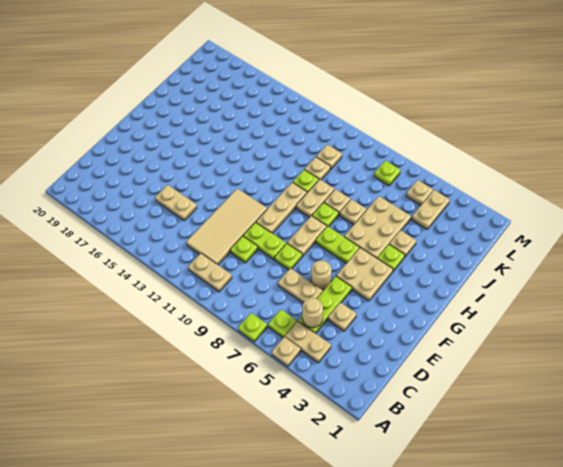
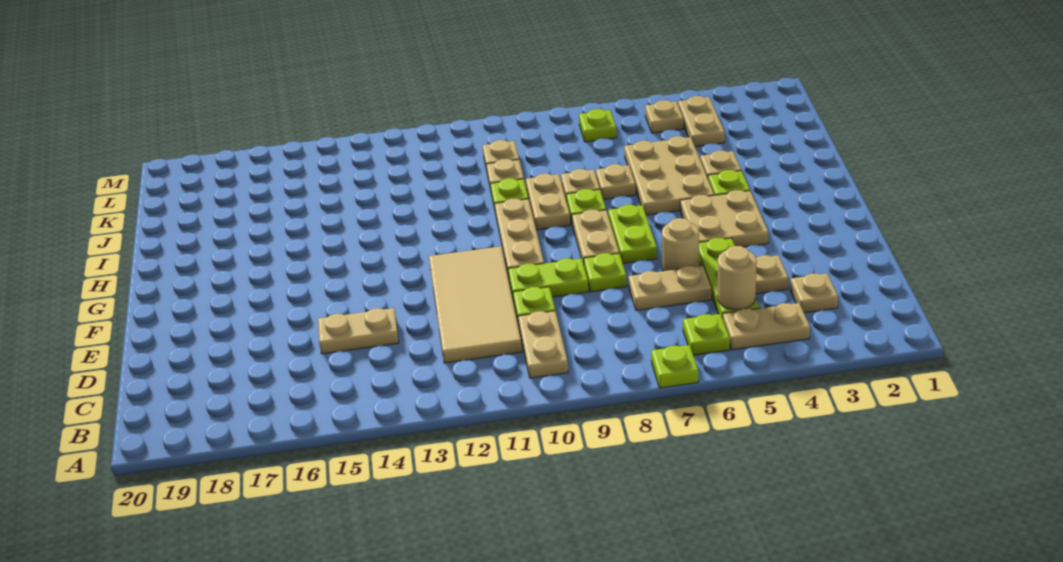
tan plate A5 level 1 -> tan plate C3 level 1
tan plate B10:B11 level 1 -> tan plate B10:C10 level 1
lime plate G6:G7 level 1 -> lime plate F7:G7 level 1

